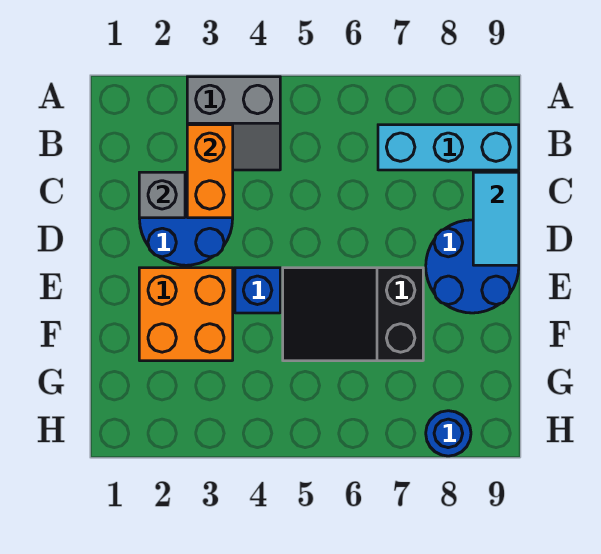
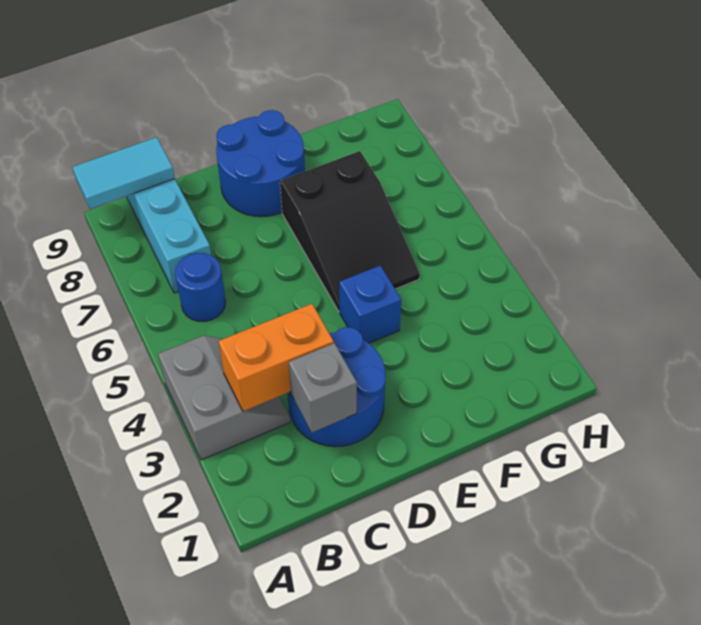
cyan tile C9:D9 level 2 -> cyan tile A9:B9 level 2
orange brick E2:F3 level 1 -> none
blue round brick H8 level 1 -> blue round brick B6 level 1

